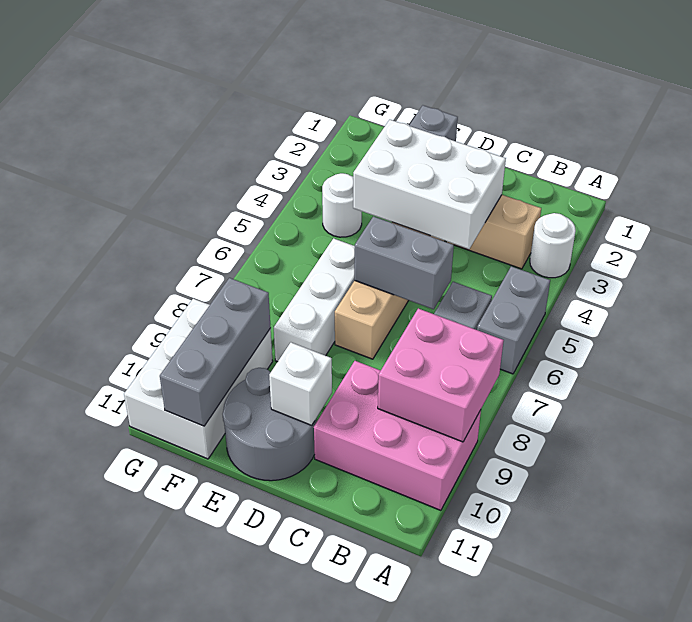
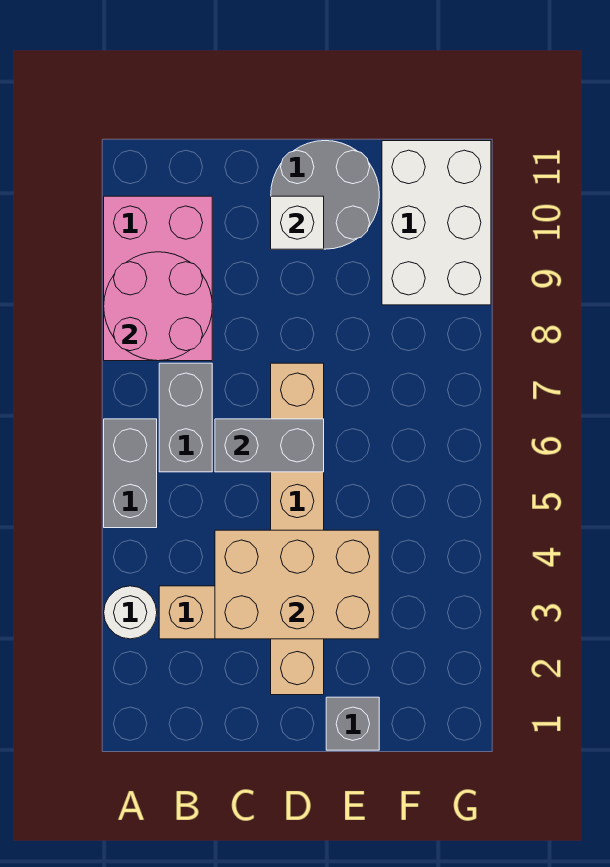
pink brick A8:B9 level 2 -> pink round brick A8:B9 level 2
pink brick A9:C10 level 1 -> pink brick A8:B10 level 1
white brick C3:E4 level 2 -> tan brick C3:E4 level 2
white brick E6:E8 level 1 -> none
white round brick F4 level 1 -> none
grey brick F9:F11 level 2 -> none

